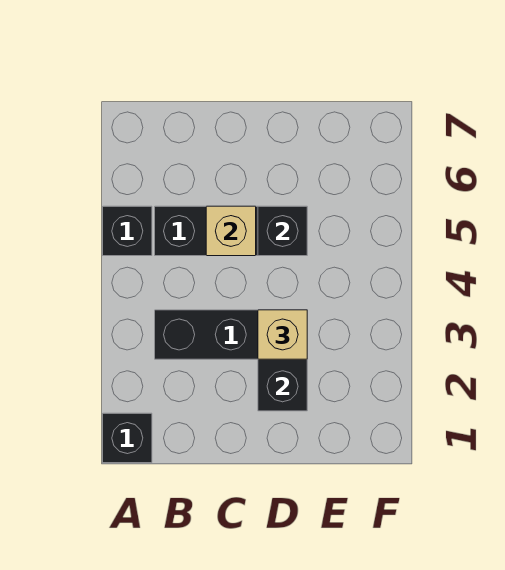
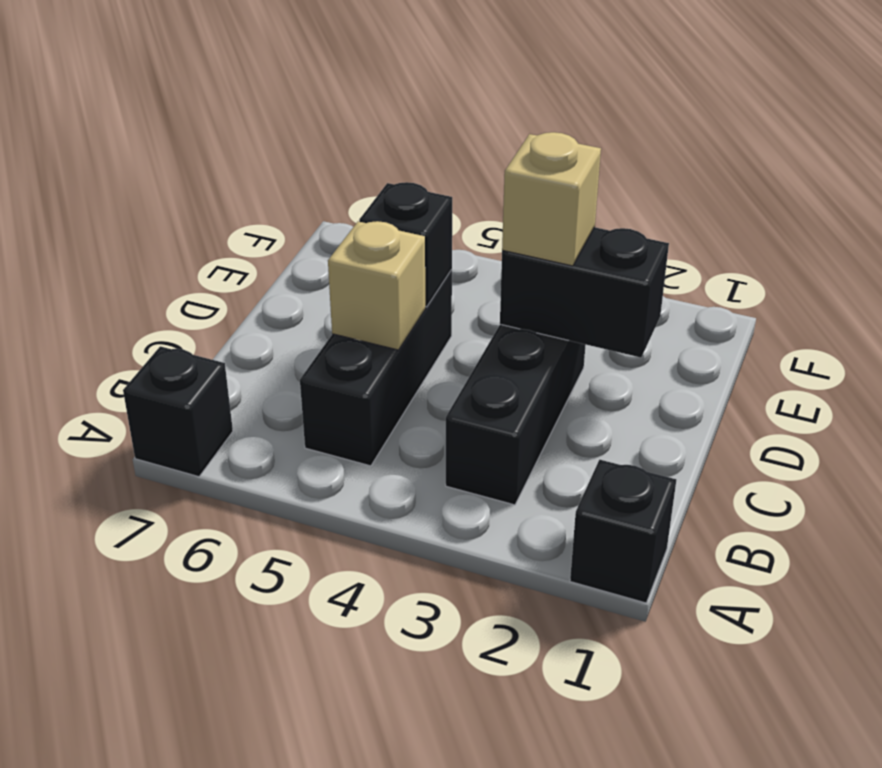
black brick A5 level 1 -> black brick A7 level 1

